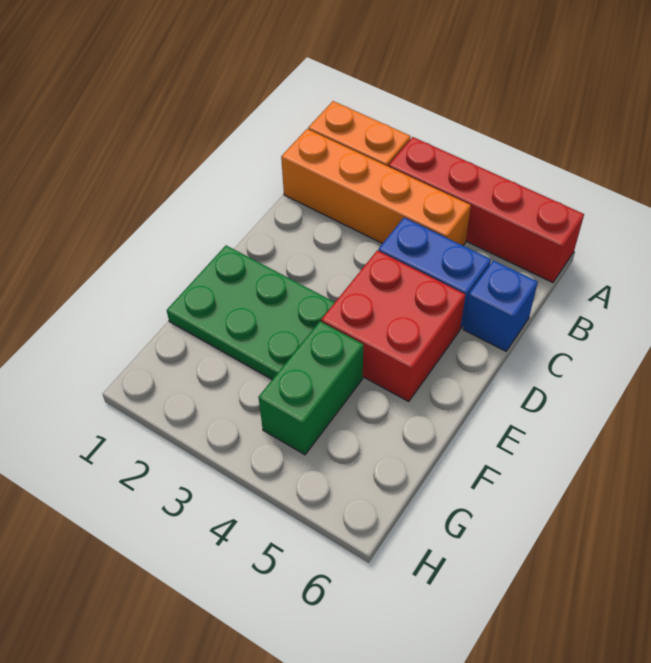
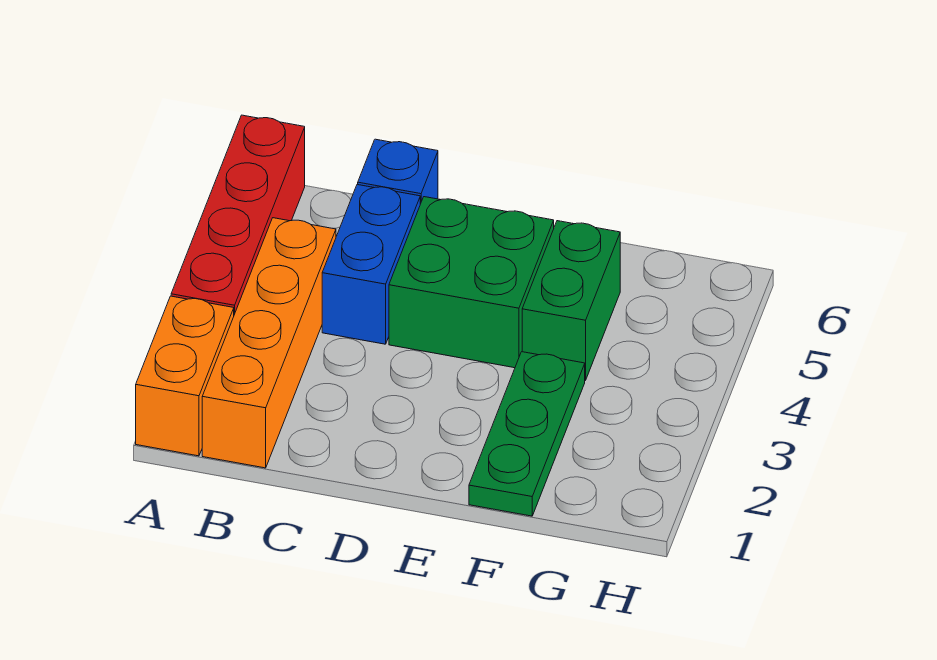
red brick D4:E5 level 1 -> green brick D4:E5 level 1
green plate E1:F3 level 1 -> green plate F1:F3 level 1
green brick F4:G4 level 1 -> green brick F4:F5 level 1

